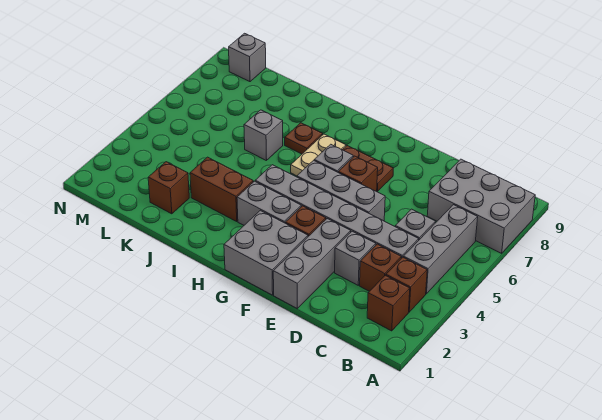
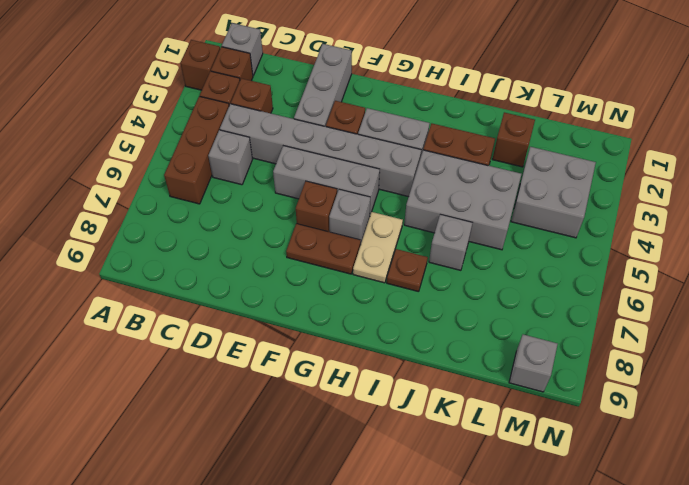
none -> brown brick A2 level 1
grey brick A7:C8 level 1 -> grey brick I4:K5 level 1
grey brick B4:B6 level 1 -> brown brick B4:B6 level 1
grey brick D3 level 1 -> grey brick B1 level 1
grey brick F1:G2 level 1 -> grey brick L3:M4 level 1

